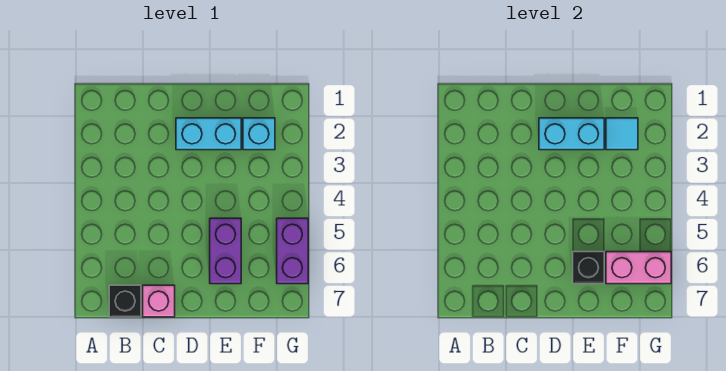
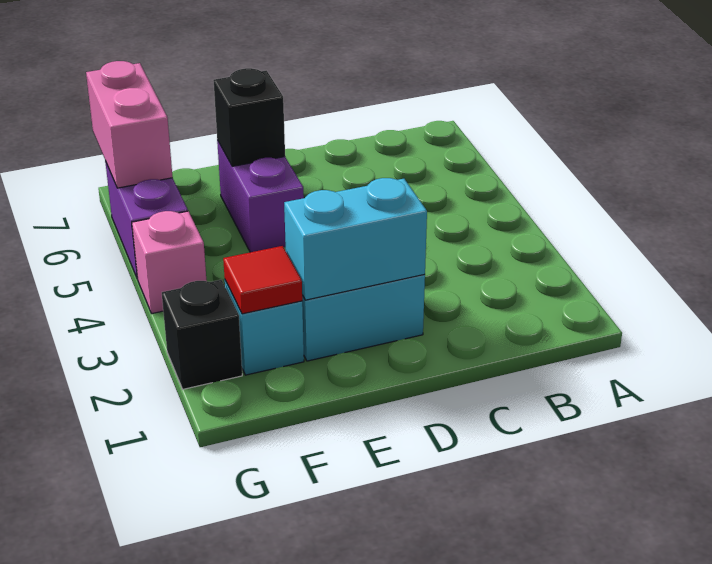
black brick B7 level 1 -> black brick G2 level 1
pink brick C7 level 1 -> pink brick G4 level 1
cyan tile F2 level 2 -> red tile F2 level 2
pink brick F6:G6 level 2 -> pink brick G6:G7 level 2

